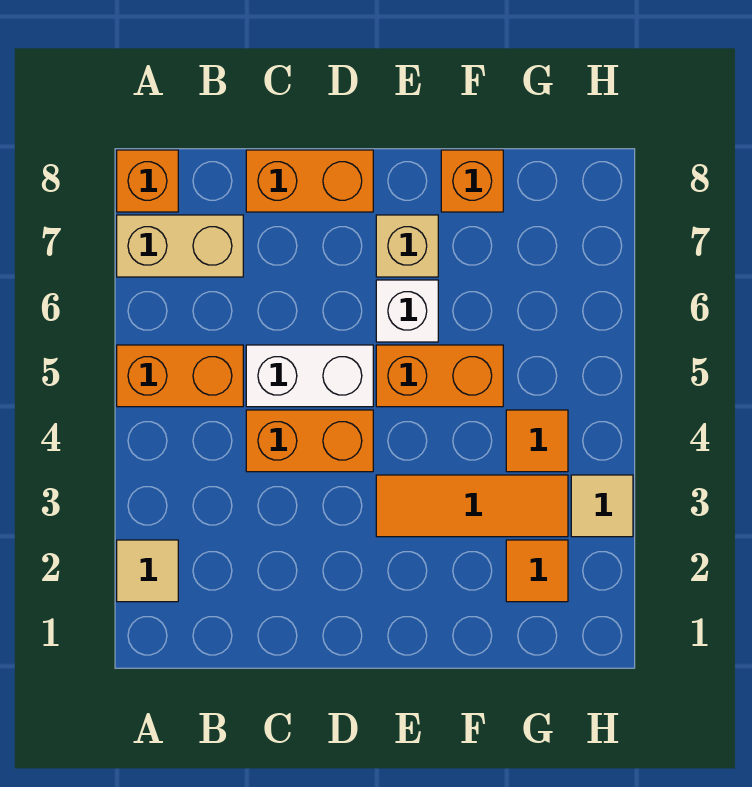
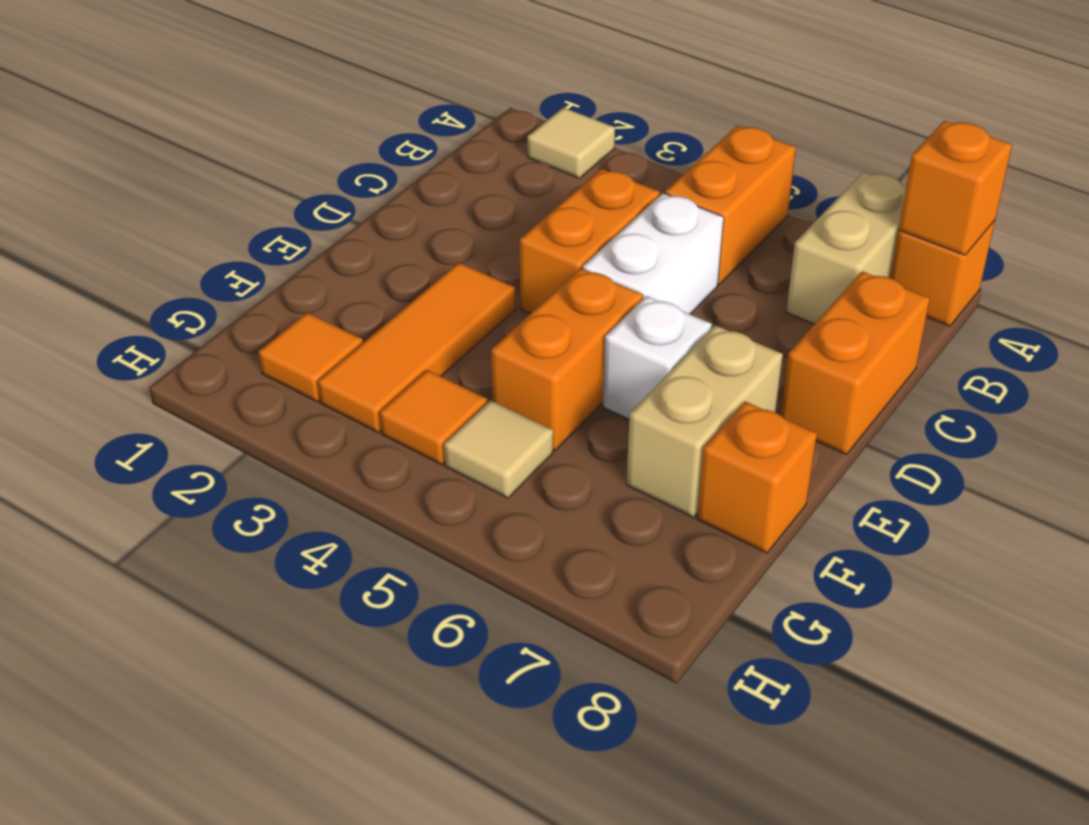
none -> orange brick A8 level 2
tan brick E7 level 1 -> tan brick E7:F7 level 1
tan tile H3 level 1 -> tan tile G5 level 1

